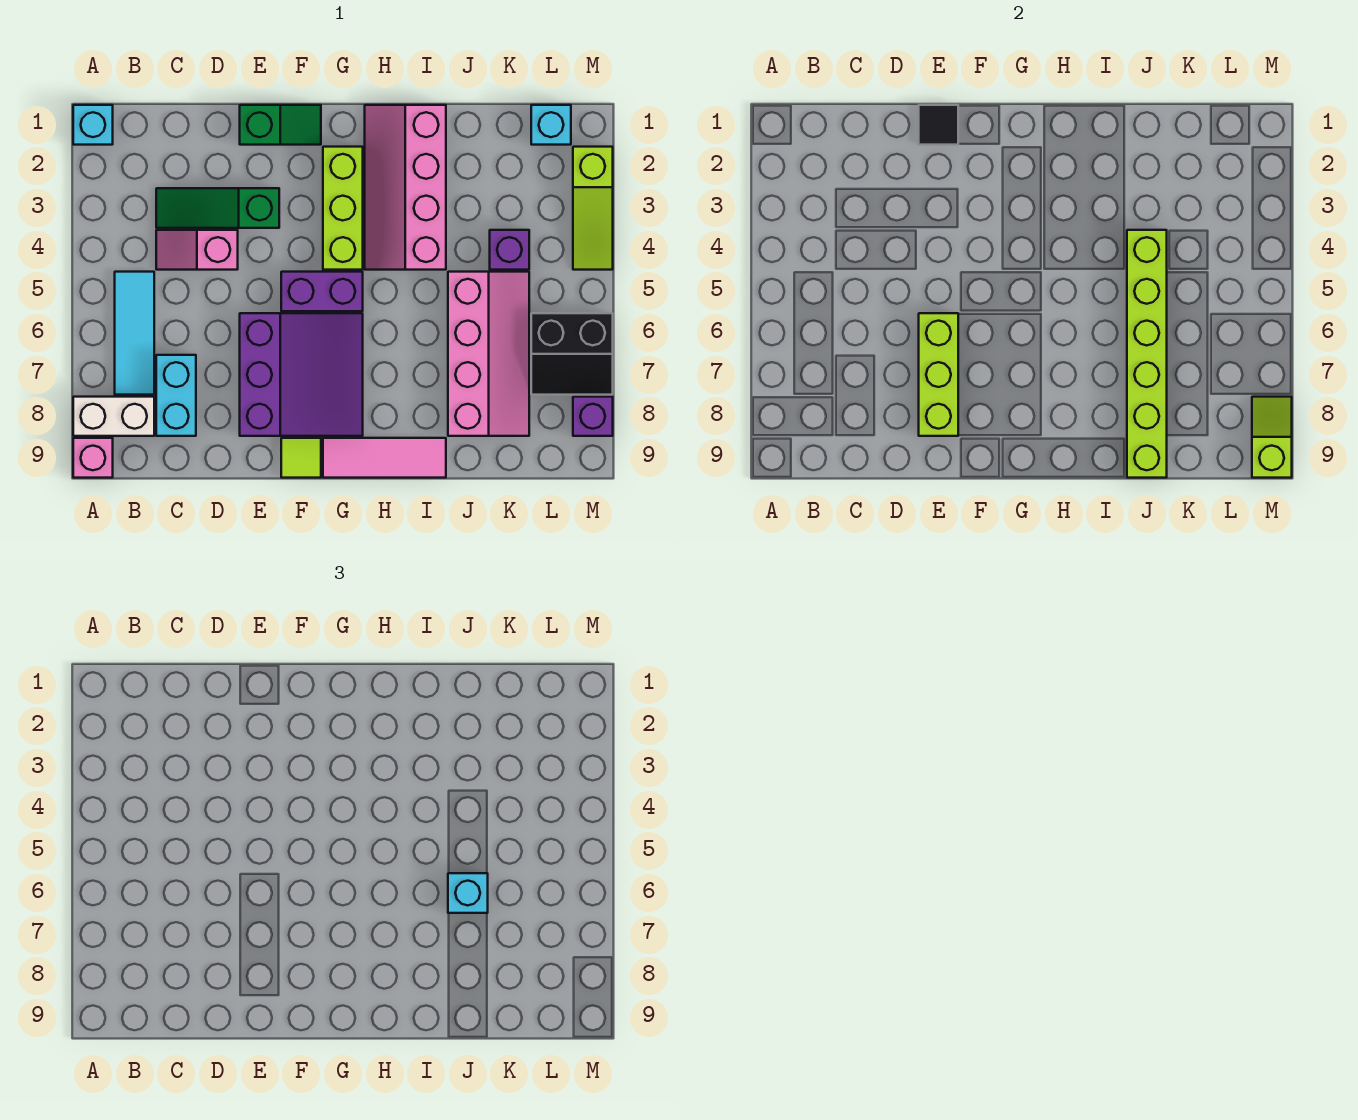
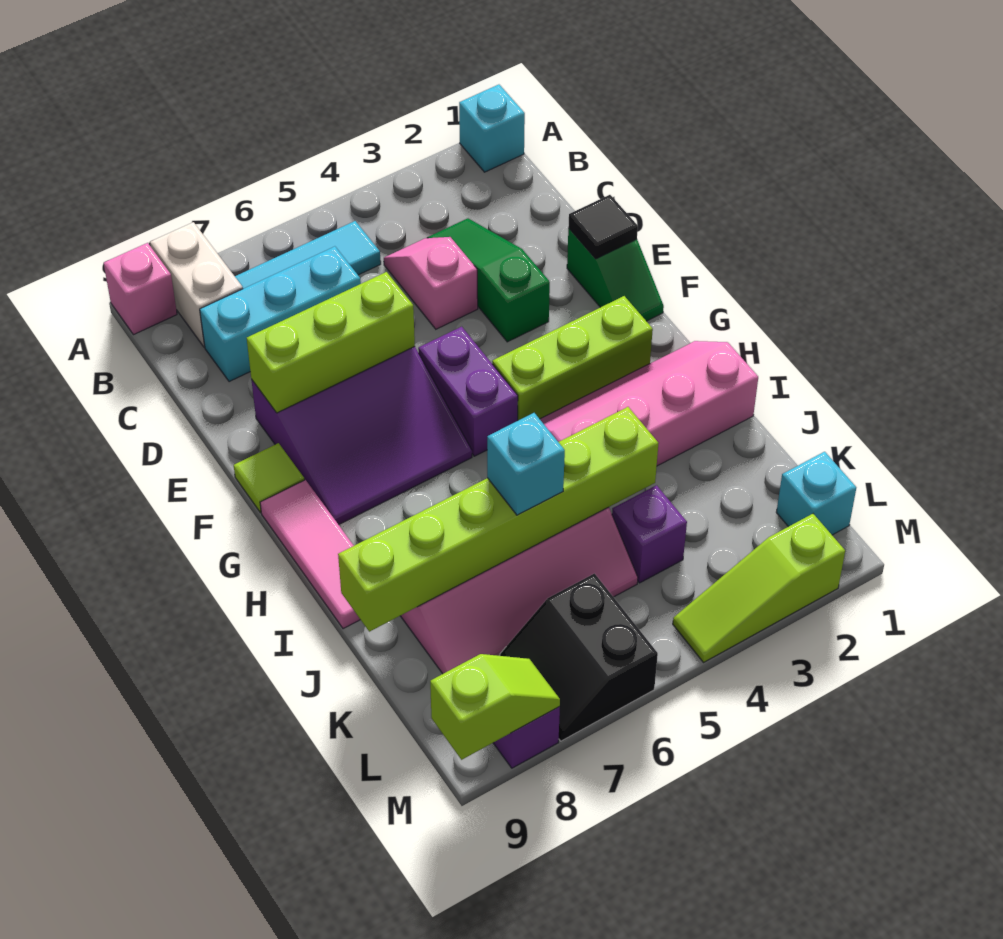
cyan brick C7:C8 level 1 -> cyan brick C6:C8 level 1

